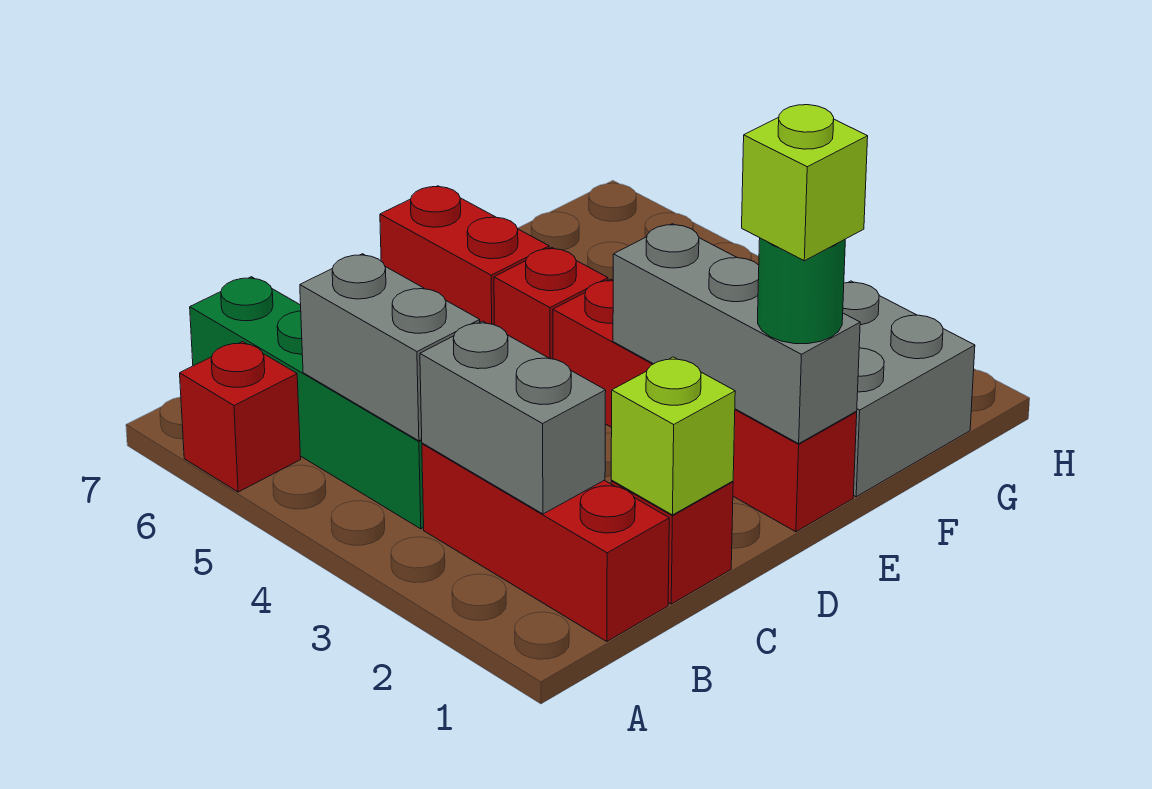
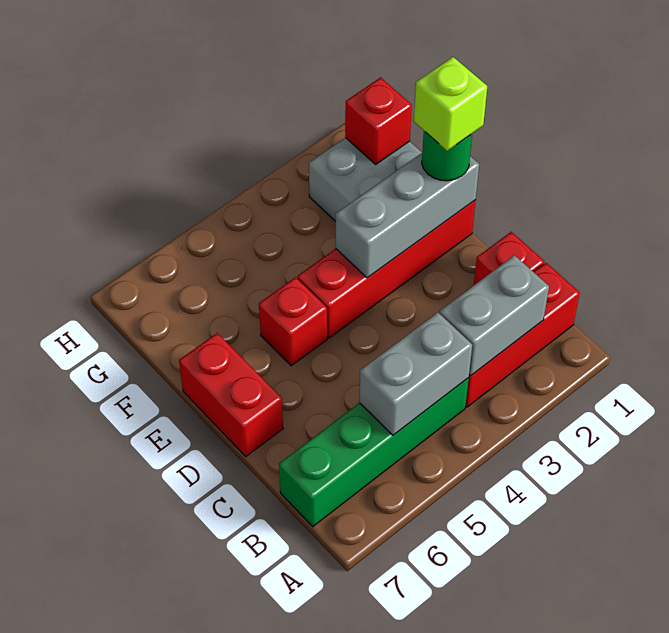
red brick A6 level 1 -> red brick G1 level 2
lime brick C1 level 2 -> none
red brick E6:E7 level 1 -> red brick D7:E7 level 1

